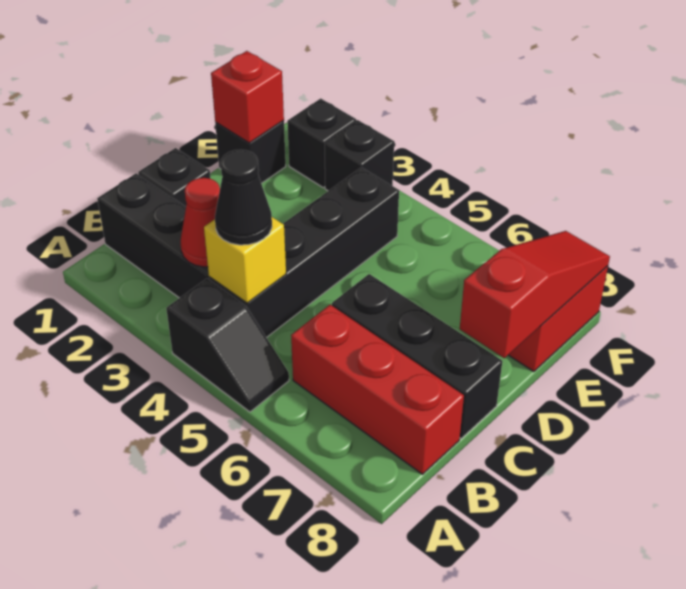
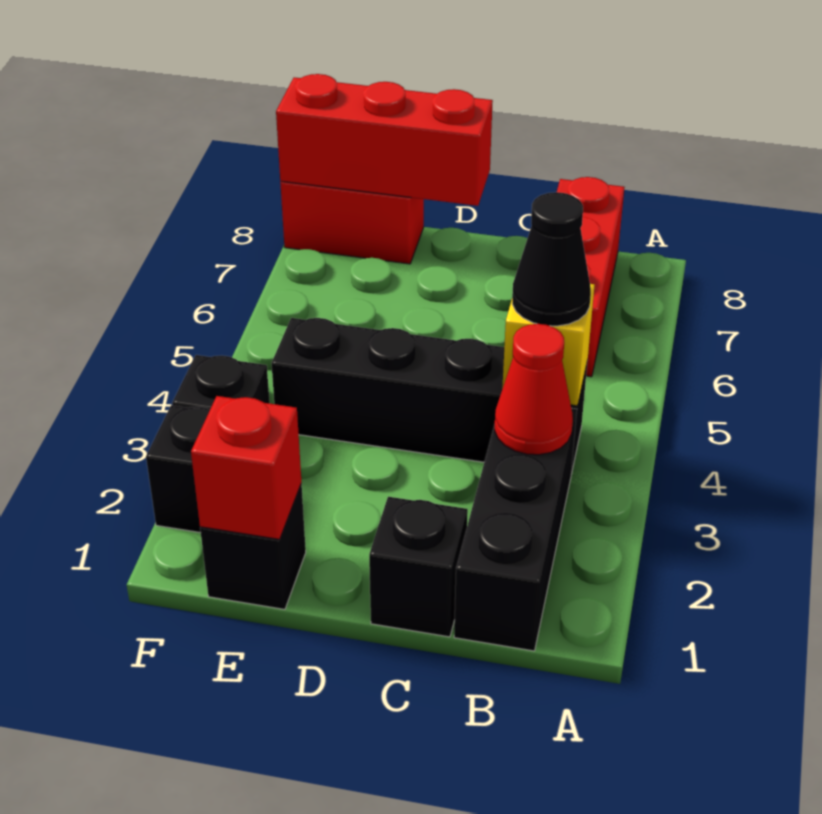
black slope A4:A5 level 1 top 4 -> none
black brick C6:C8 level 1 -> none
red slope D8:F8 level 2 top D -> red brick D8:F8 level 2

